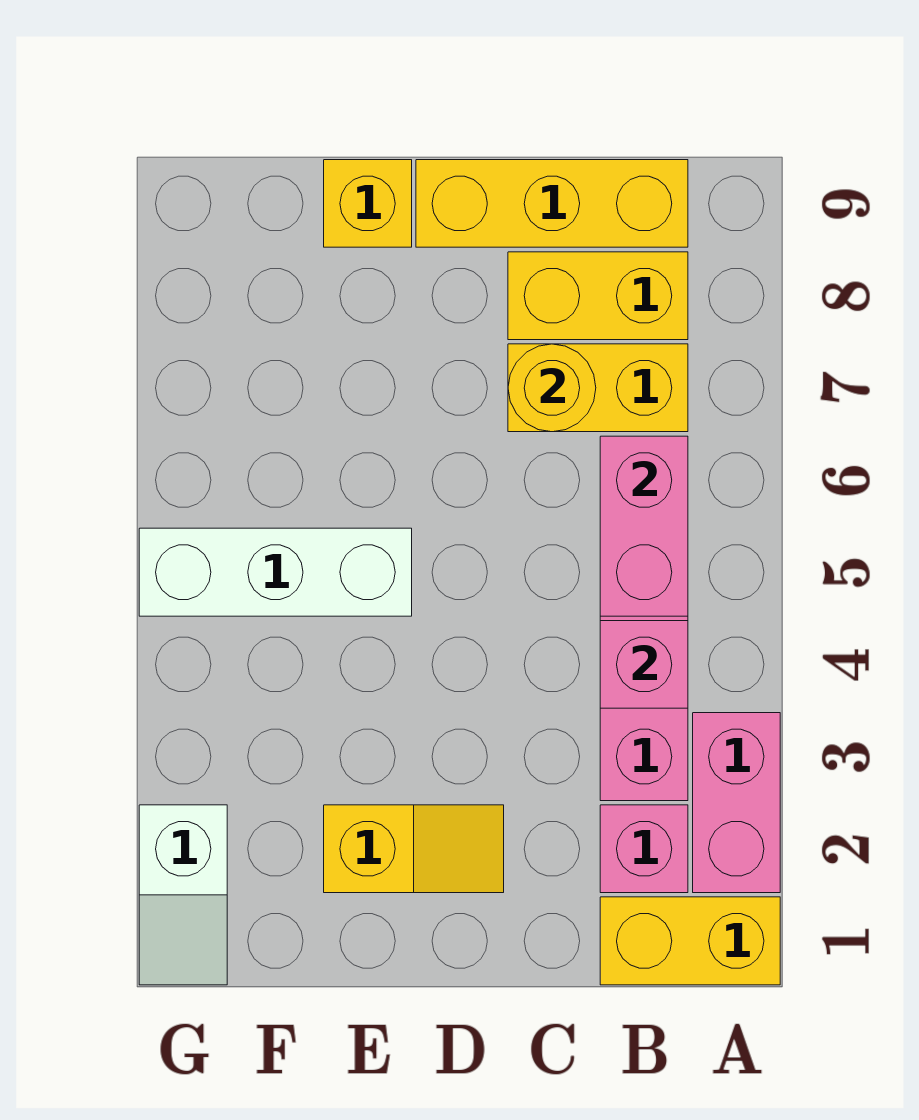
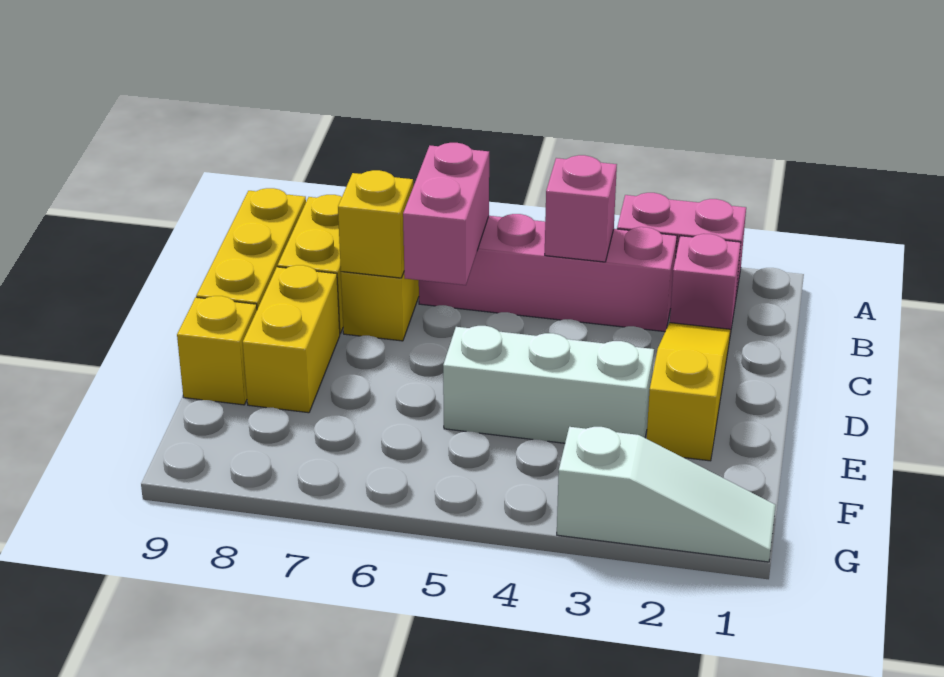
yellow brick A1:B1 level 1 -> yellow brick D8:E8 level 1
pink brick B5:B6 level 2 -> pink brick B6:C6 level 2
yellow round brick C7 level 2 -> yellow brick C7 level 2
yellow slope D2:E2 level 1 top E -> yellow slope C2:E2 level 1 top E
white brick E5:G5 level 1 -> white brick E3:E5 level 1
white slope G1:G2 level 1 top 2 -> white slope G1:G3 level 1 top 3

